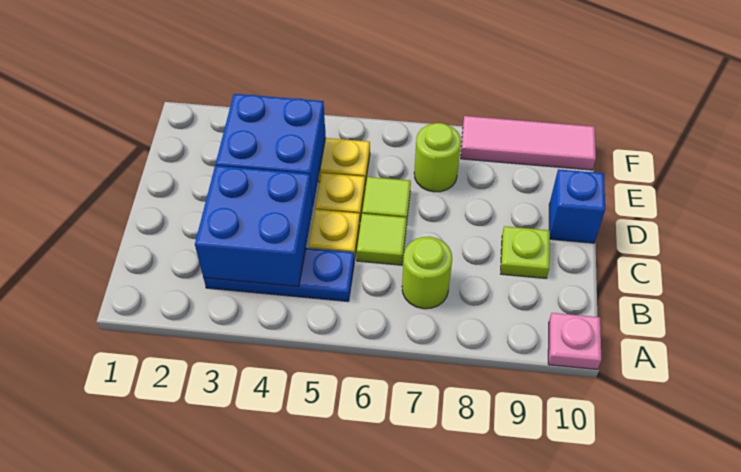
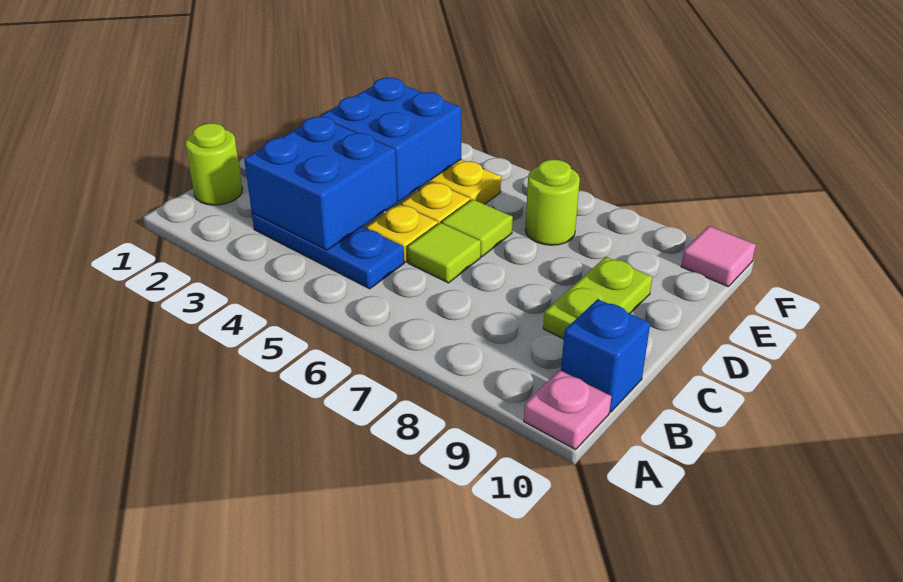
lime round brick B7 level 1 -> lime round brick B1 level 1
lime plate C9 level 1 -> lime plate C9:D9 level 1
blue brick D10 level 1 -> blue brick B10 level 1
pink tile F8:F10 level 1 -> pink tile F10 level 1

